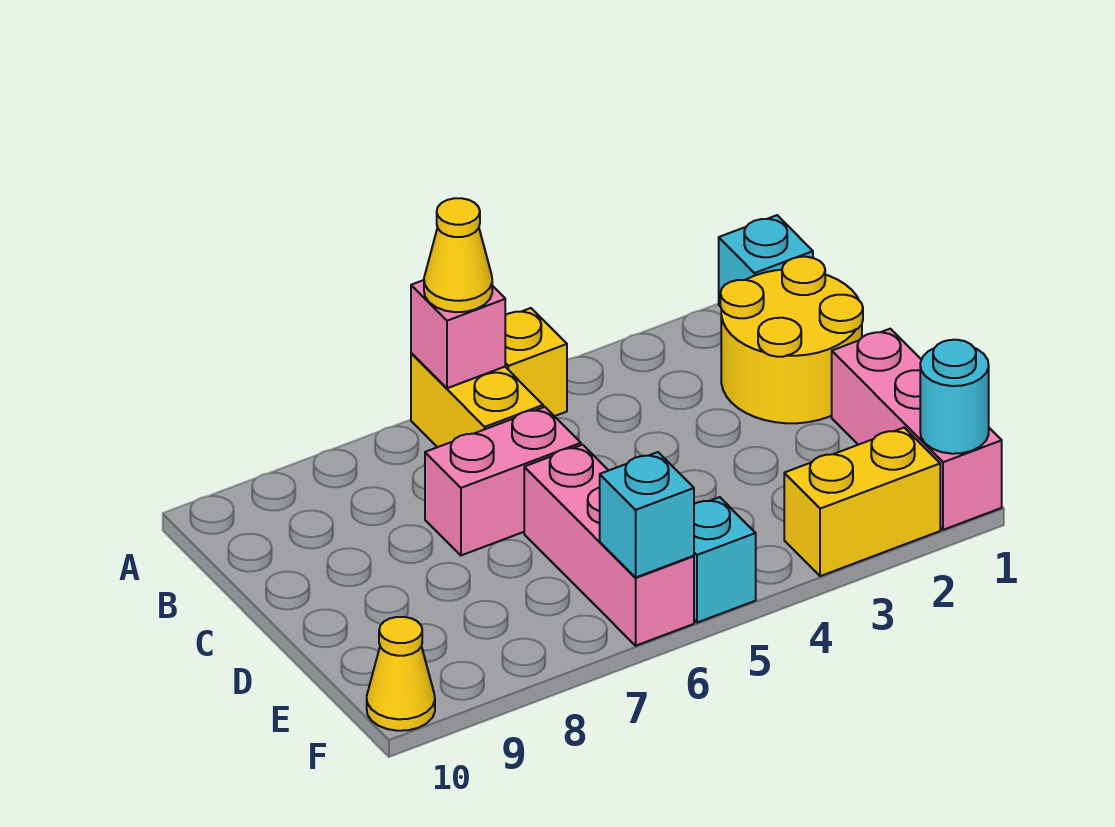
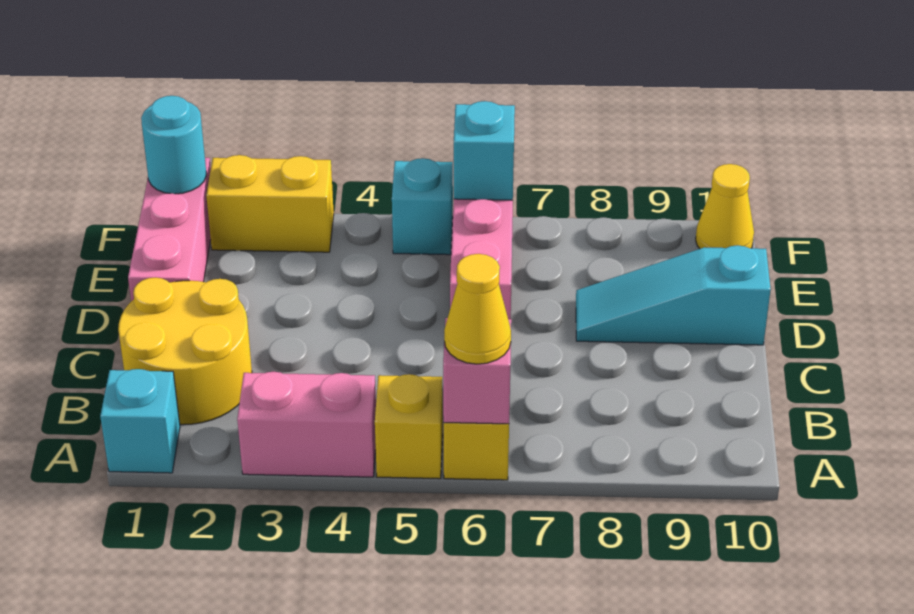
pink brick C6:C7 level 1 -> pink brick A3:A4 level 1
none -> cyan slope D8:D10 level 1 top 10

